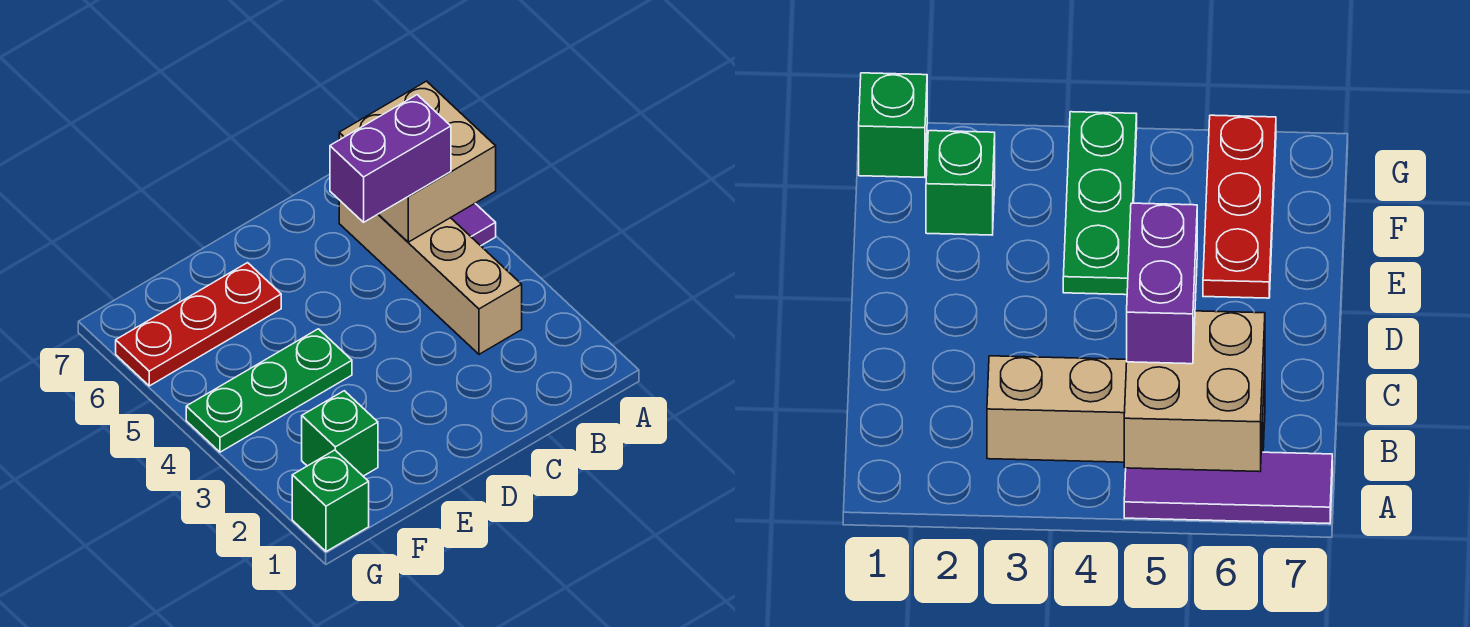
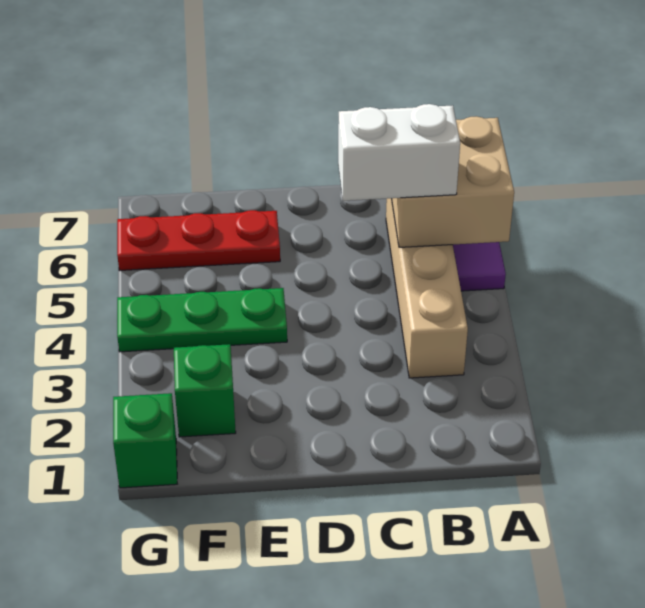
purple brick B5:C5 level 3 -> white brick B5:C5 level 3

